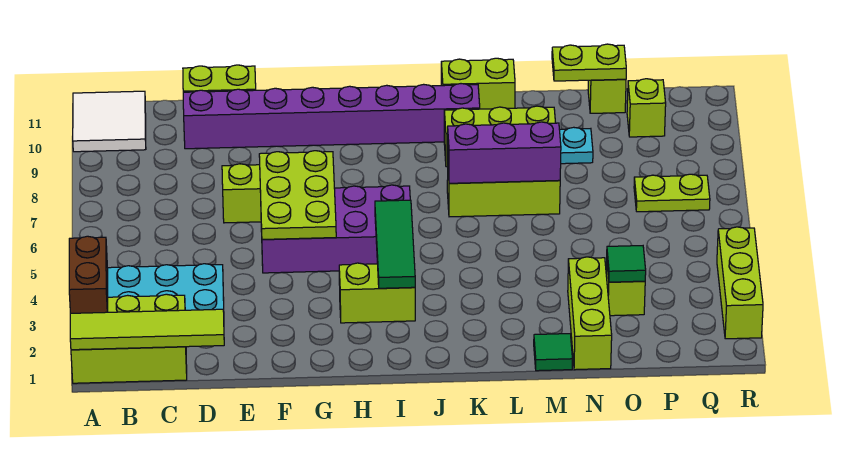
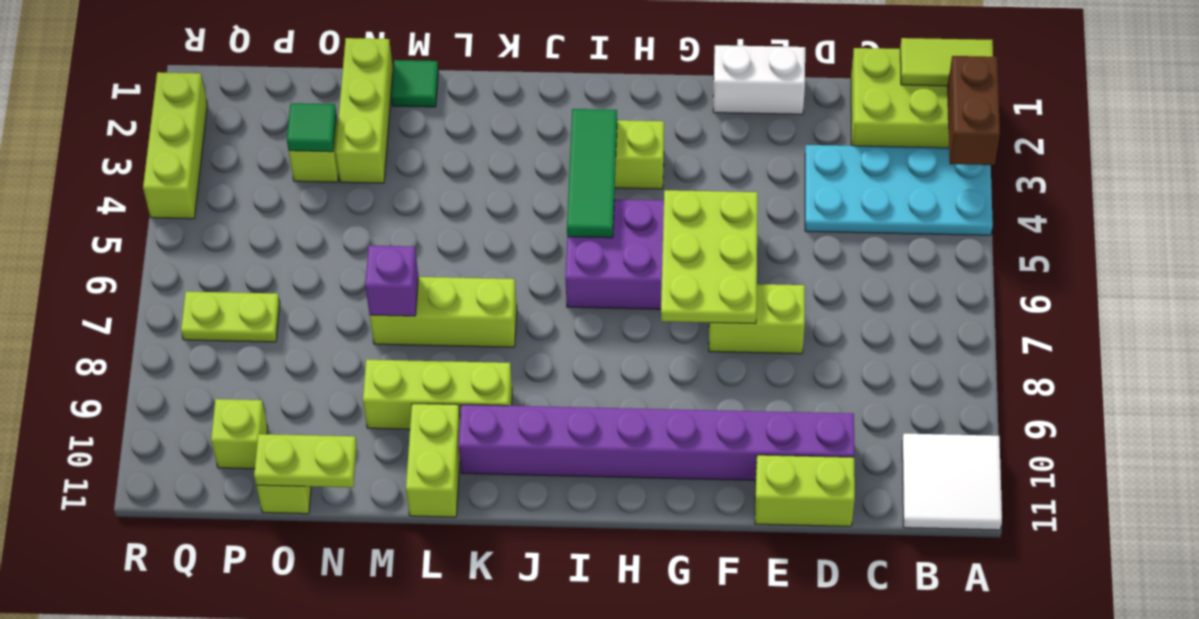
lime tile A1:D1 level 2 -> lime tile A1:B1 level 2
none -> white brick E1:F1 level 1
purple brick K7:M7 level 2 -> purple brick M7 level 2
lime brick K11:L11 level 1 -> lime brick L10:L11 level 1
cyan plate N9 level 1 -> none

